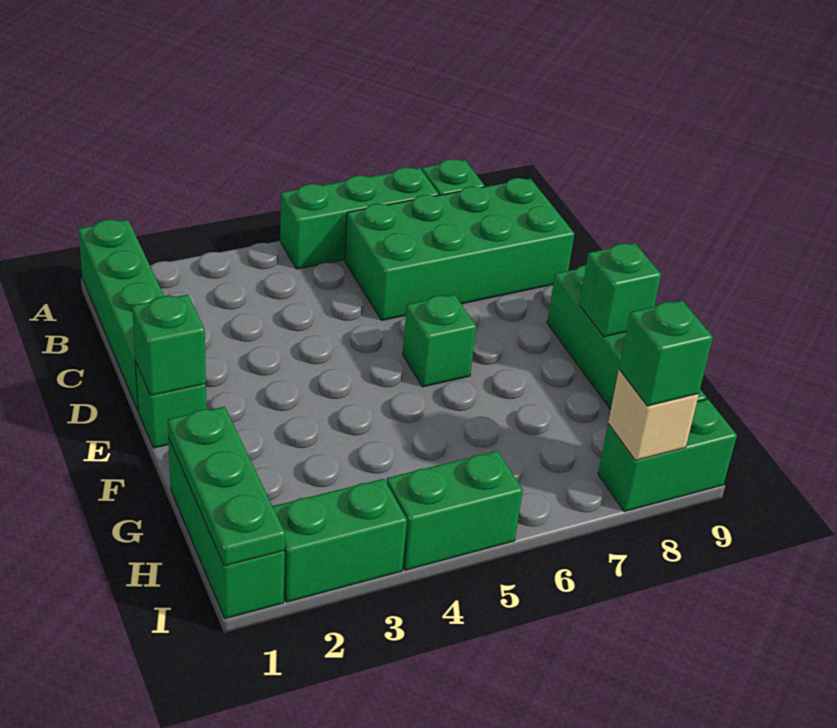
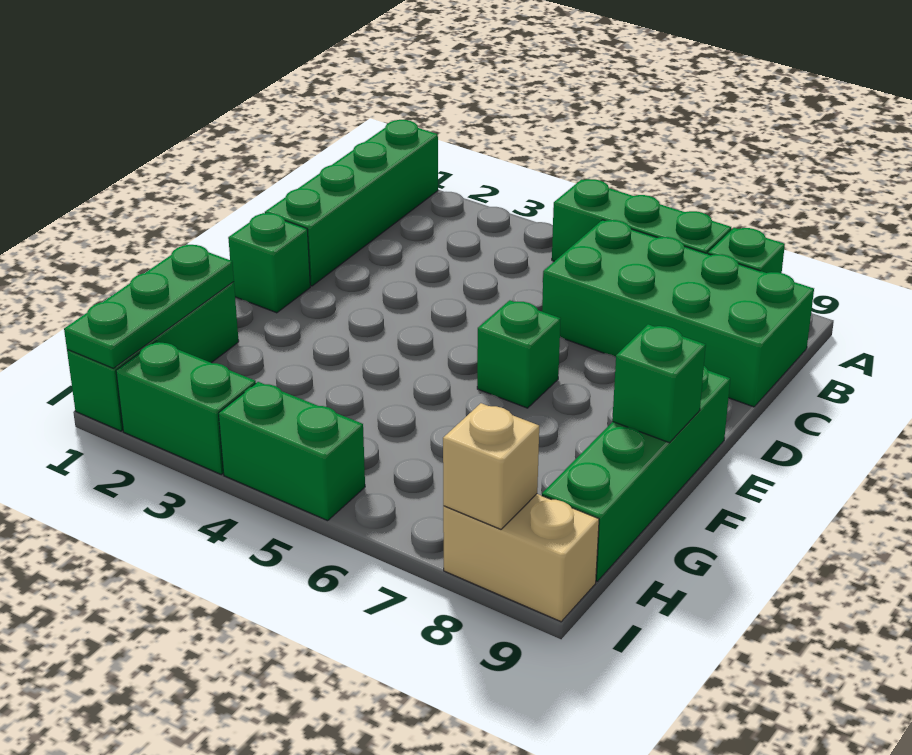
green brick E1 level 2 -> none
green brick I8:I9 level 1 -> tan brick I8:I9 level 1
green brick I8 level 3 -> none

